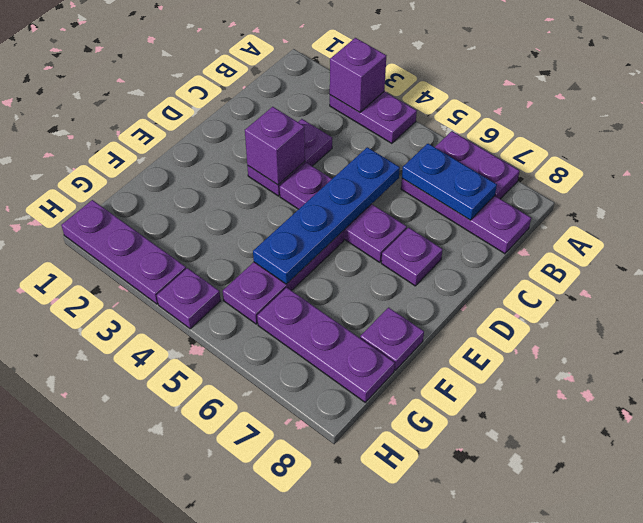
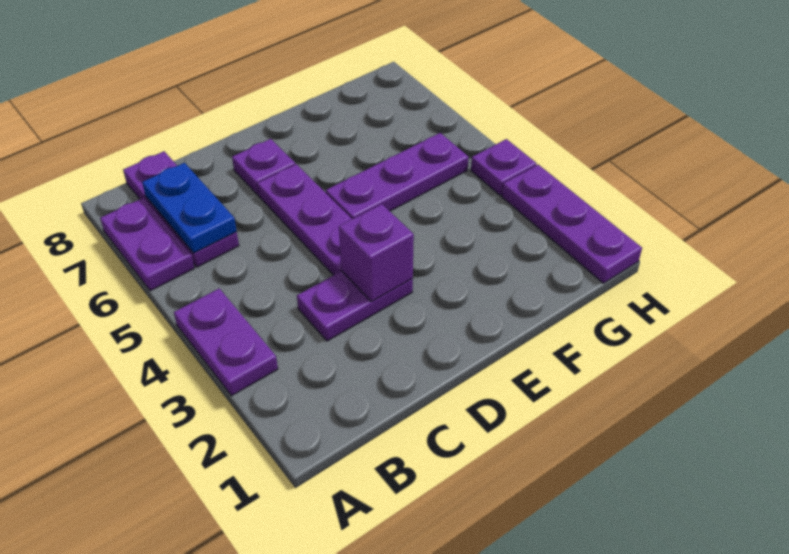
purple brick A3 level 2 -> none
blue plate C5:F5 level 2 -> none
purple plate F8 level 1 -> none
purple plate G6:G8 level 1 -> none

